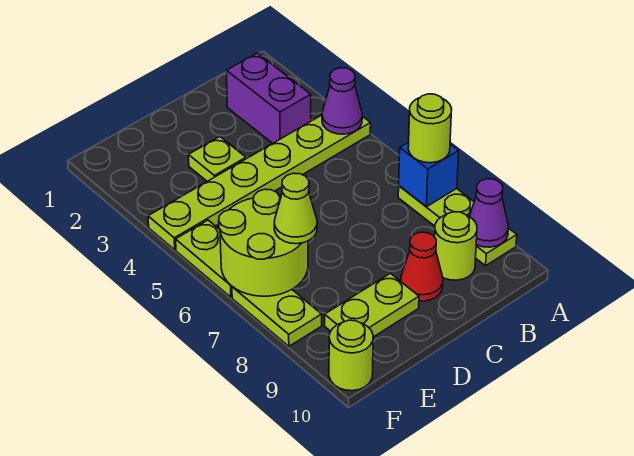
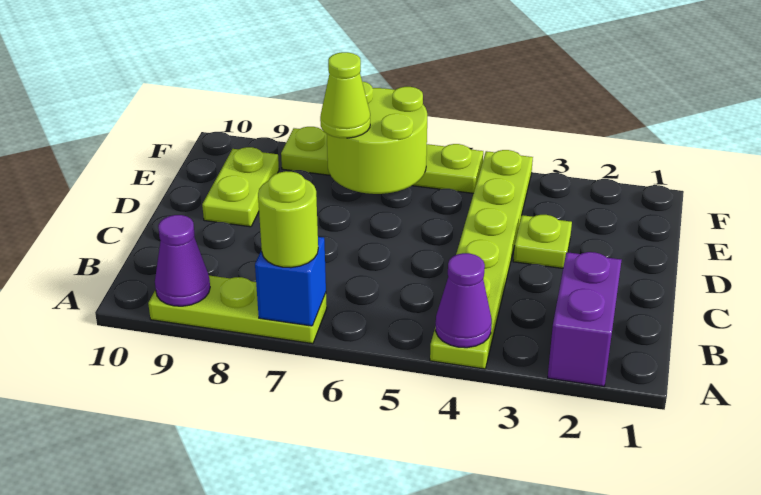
purple brick B2:B3 level 1 -> purple brick A2:B2 level 1
lime round brick B9 level 1 -> none
red cone C9 level 1 -> none
lime round brick F10 level 1 -> none

